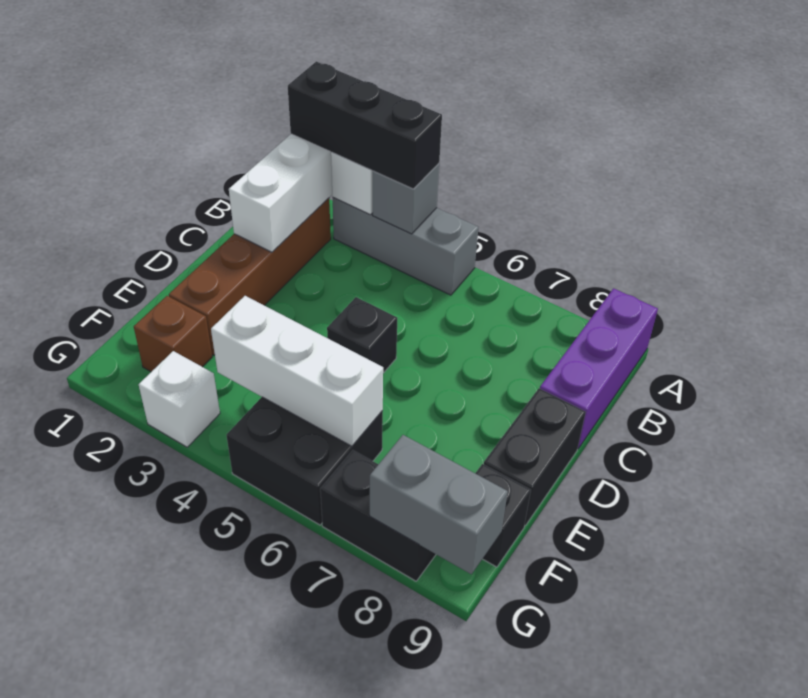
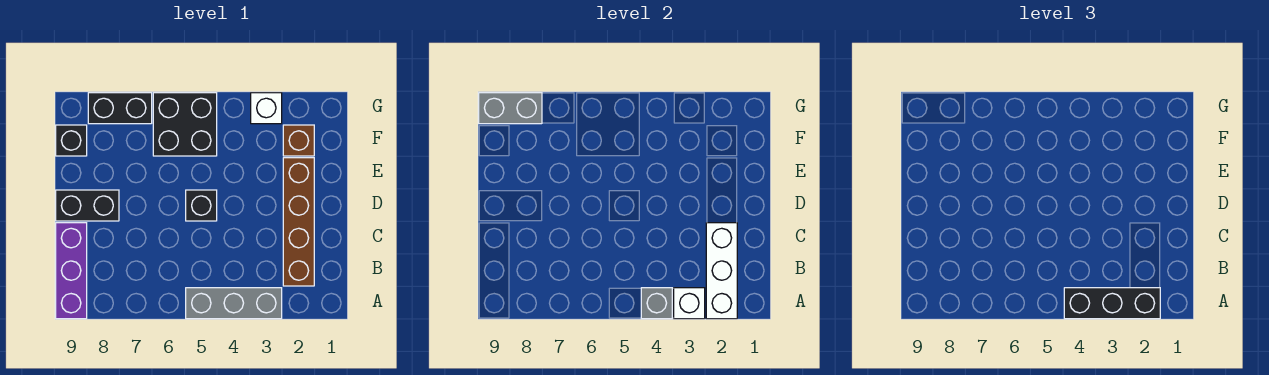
black brick D9:E9 level 1 -> black brick D8:D9 level 1
white brick F4:F6 level 2 -> none

